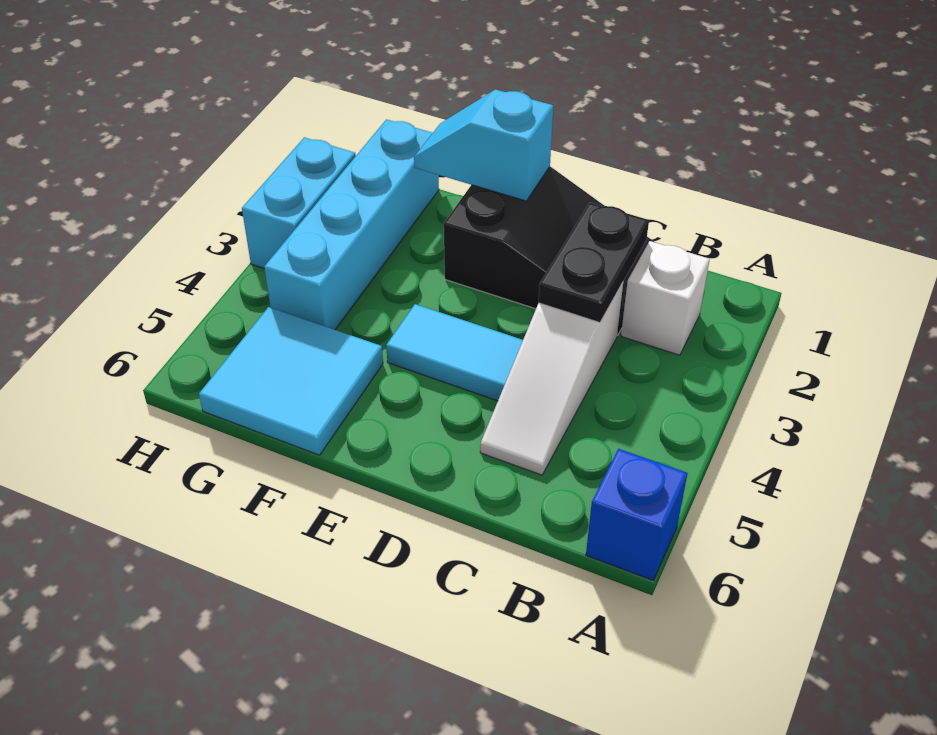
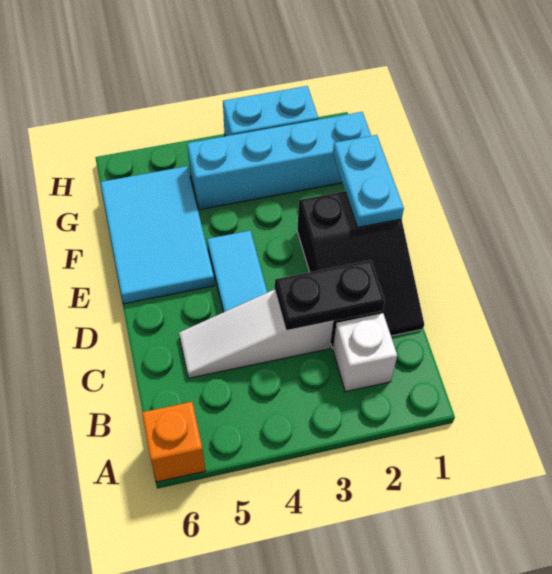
blue brick A6 level 1 -> orange brick A6 level 1
cyan slope E1:F1 level 2 top E -> cyan plate E1:F1 level 2
cyan tile F5:G6 level 1 -> cyan tile E5:G6 level 1

